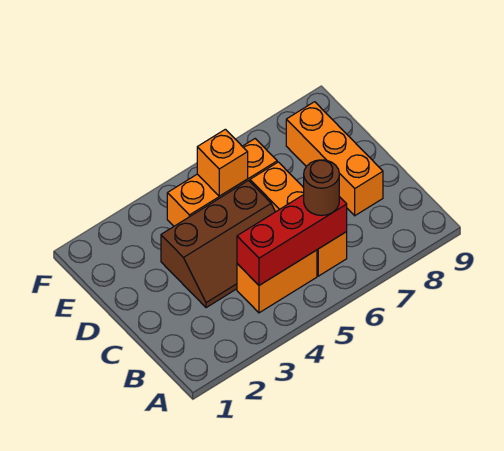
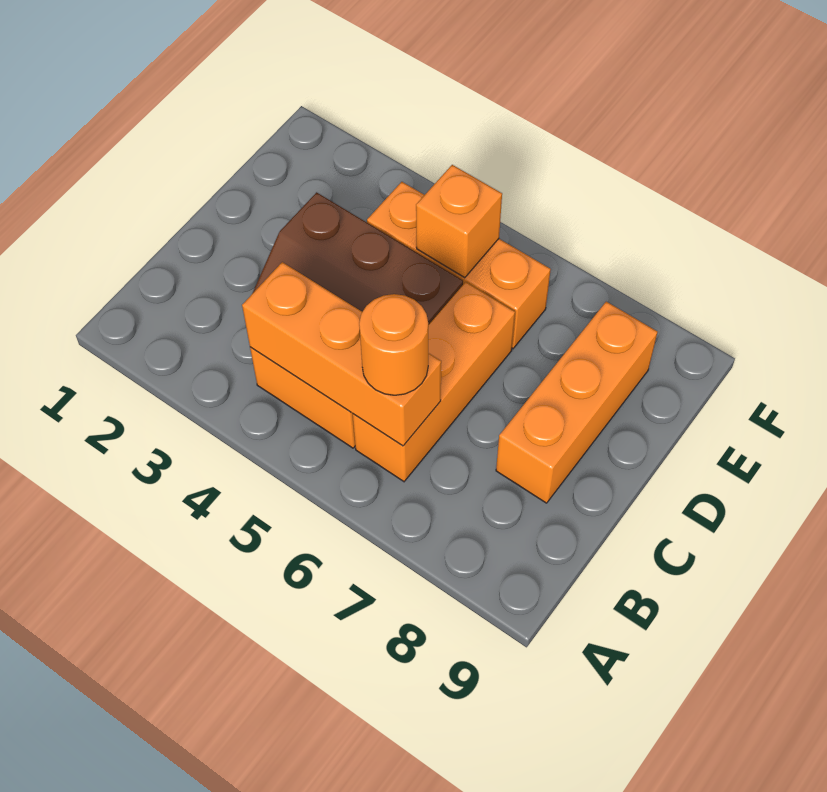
red brick B4:B6 level 2 -> orange brick B4:B6 level 2
brown round brick B6 level 3 -> orange round brick B6 level 3

